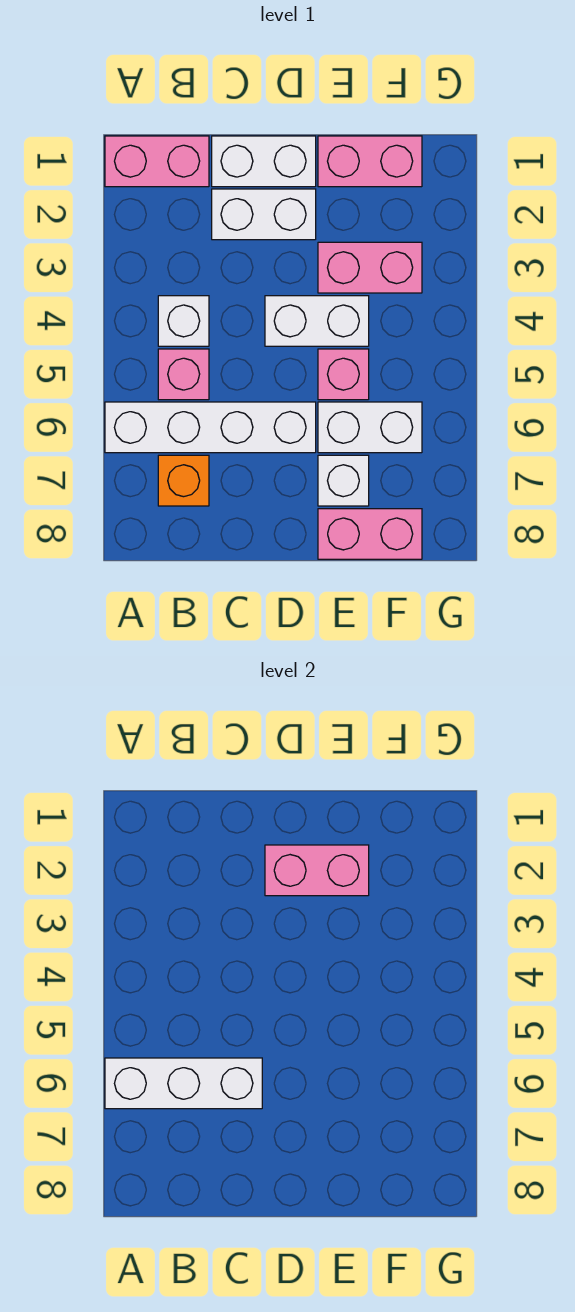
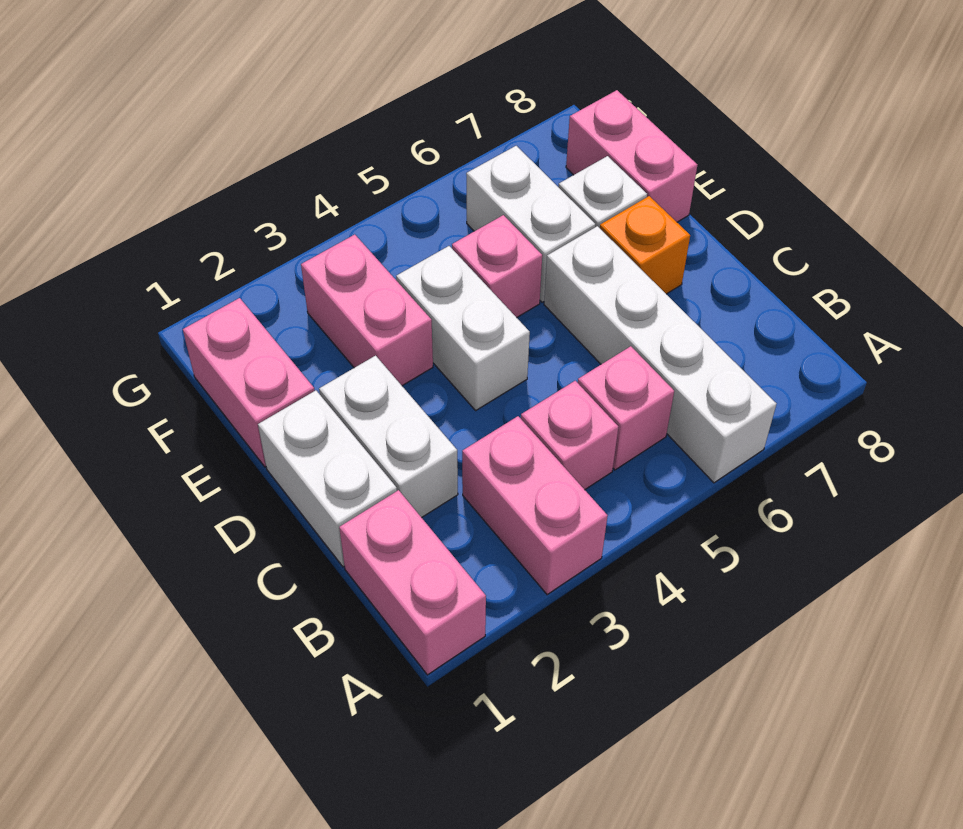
white brick A6:C6 level 2 -> none
white brick B4 level 1 -> pink brick B4 level 1
orange brick B7 level 1 -> orange brick D7 level 1
pink brick D2:E2 level 2 -> pink brick A3:B3 level 1

